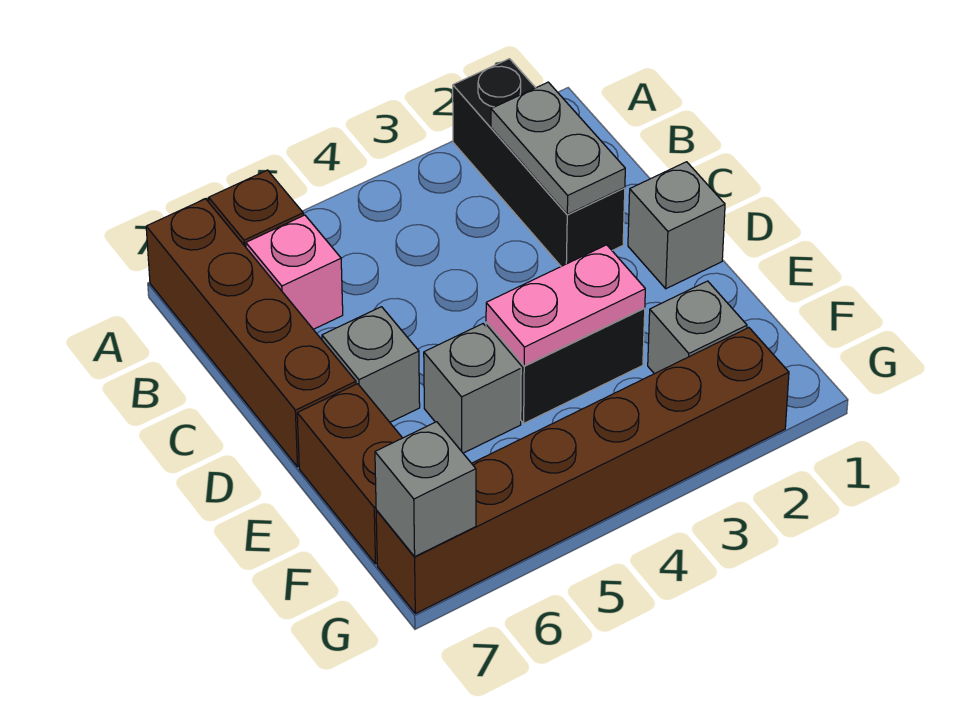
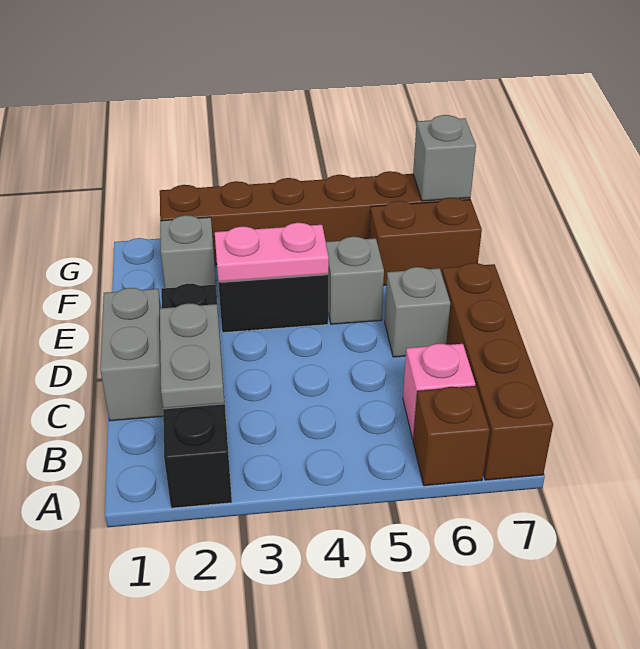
black brick A2:C2 level 1 -> black brick A2:D2 level 1
grey brick D1 level 1 -> grey brick C1:D1 level 1
brown brick E7:F7 level 1 -> brown brick F6:F7 level 1

